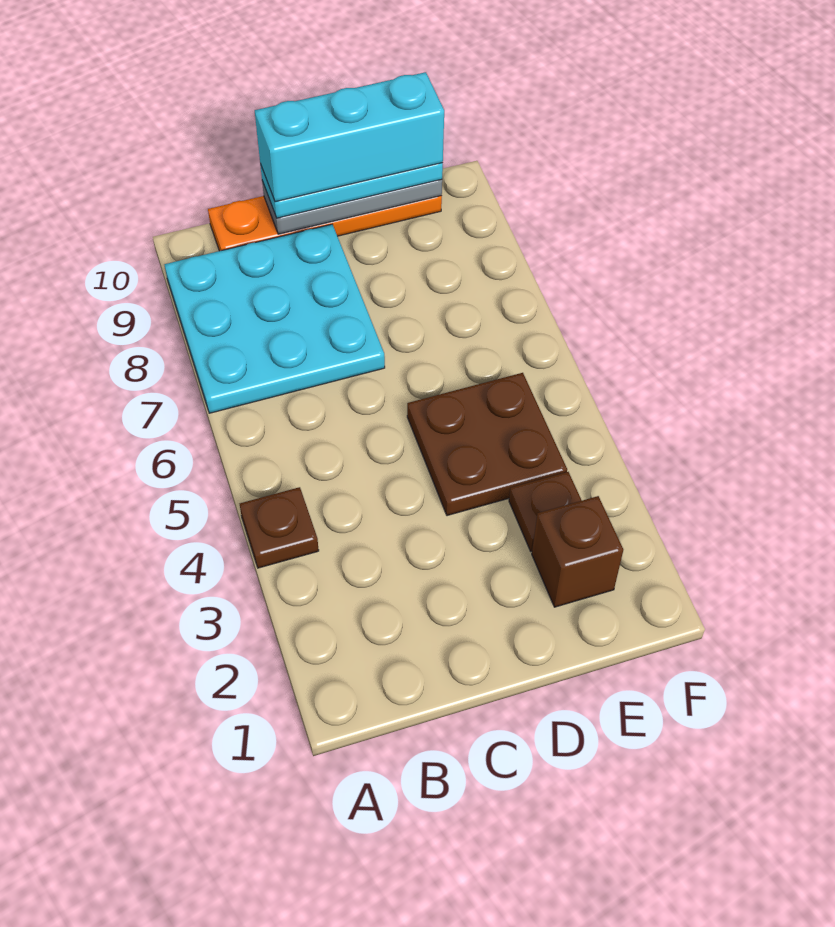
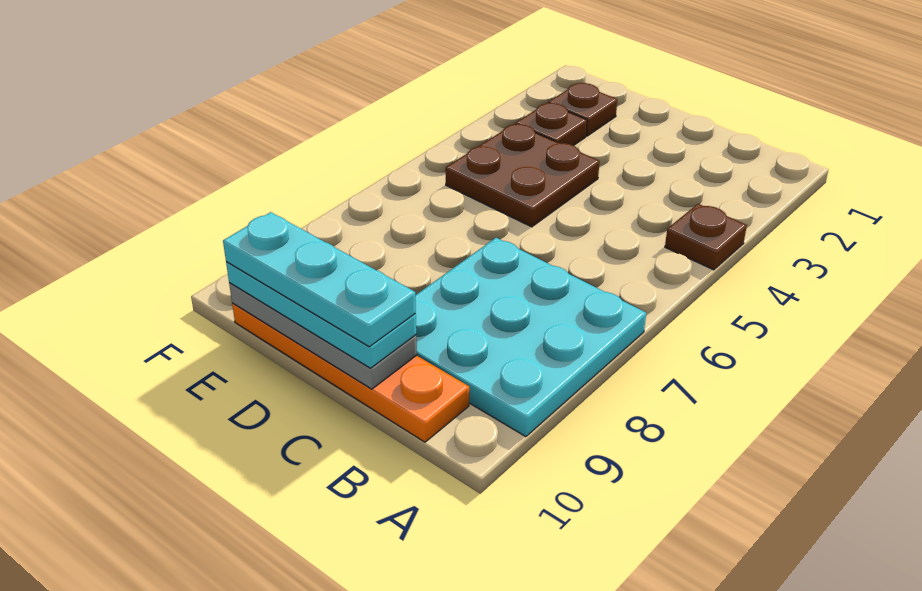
cyan brick C10:E10 level 4 -> cyan plate C10:E10 level 4
brown brick E2 level 1 -> brown plate E2 level 1

